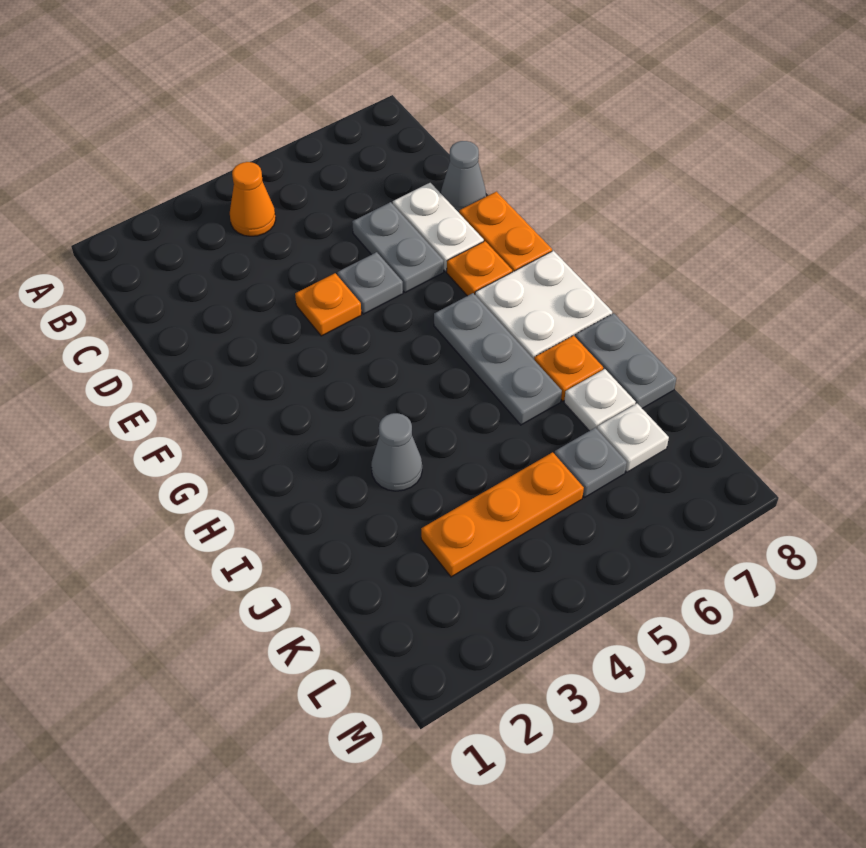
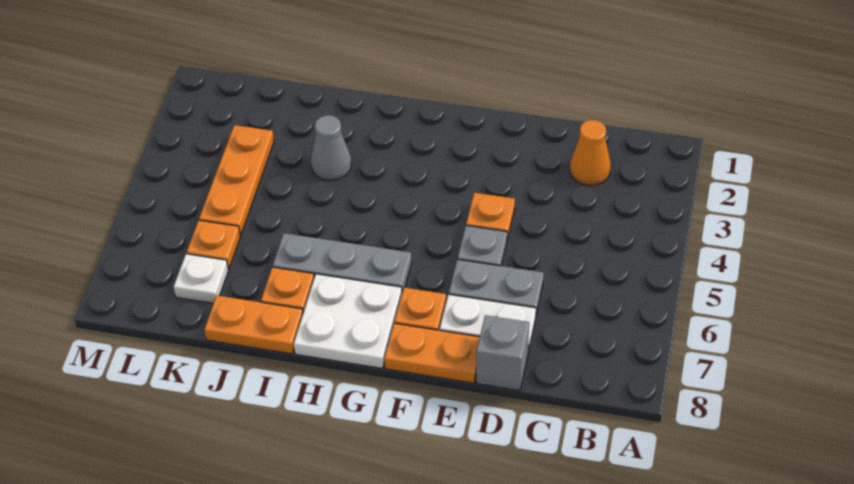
orange cone B4 level 1 -> orange cone C2 level 1
grey cone D8 level 1 -> grey brick D8 level 1
grey plate I8:J8 level 1 -> orange plate I8:J8 level 1
white plate J7 level 1 -> none
grey plate K6 level 1 -> orange plate K6 level 1

